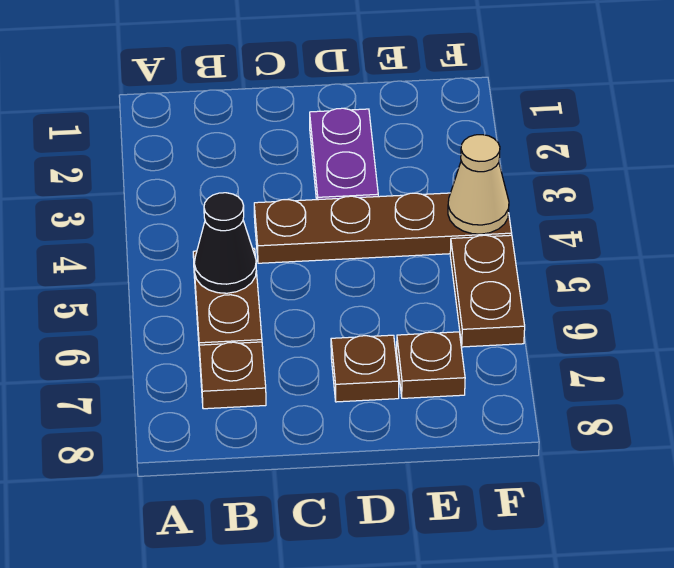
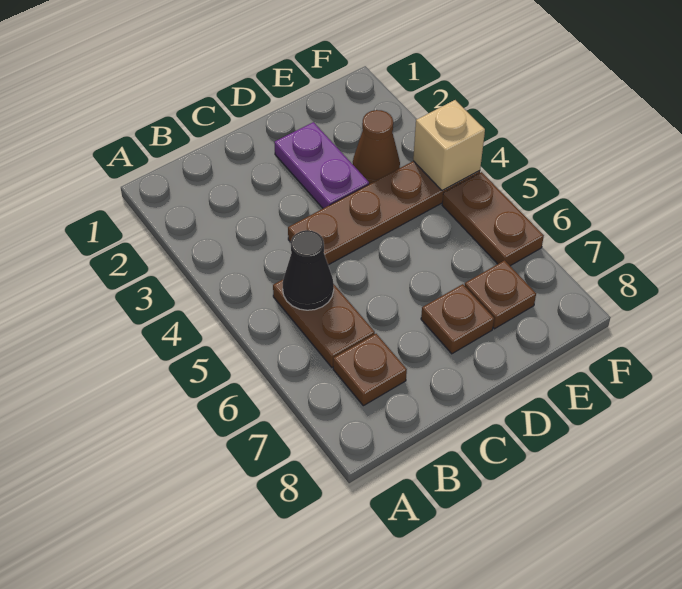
none -> brown cone E3 level 1
tan cone F4 level 2 -> tan brick F4 level 2

